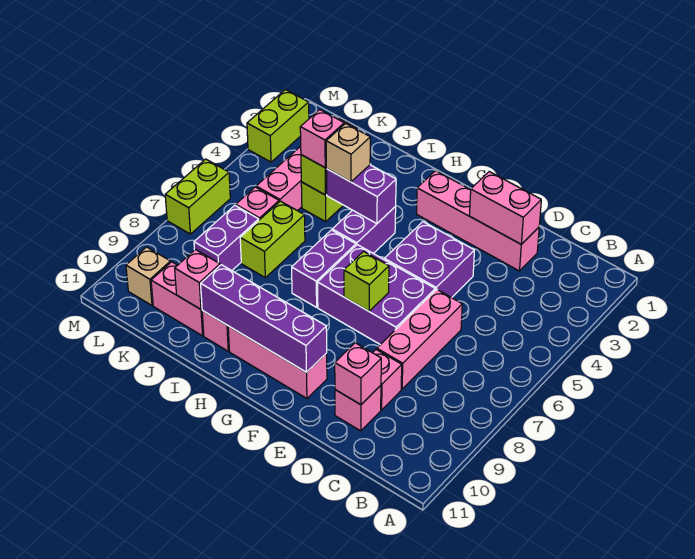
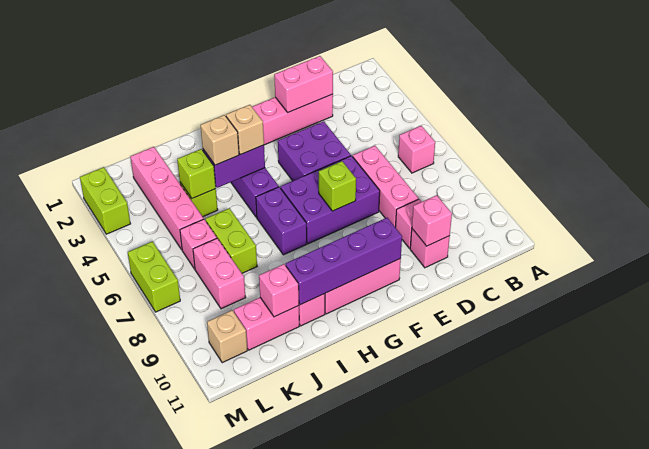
none -> tan brick H4 level 3
pink brick J4 level 3 -> pink brick B6 level 1
purple brick K7:K8 level 1 -> pink brick K7:K8 level 1

